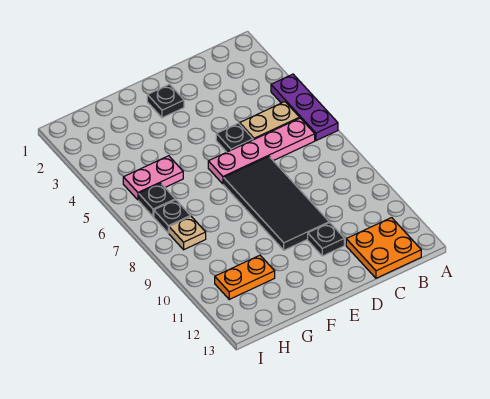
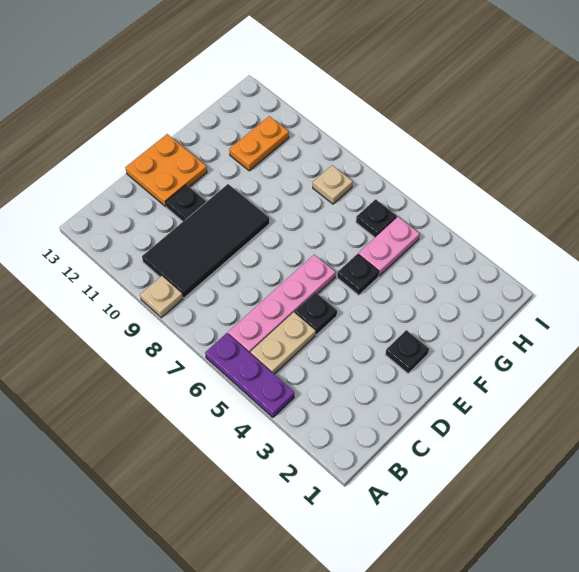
none -> tan plate A9 level 1
orange plate B12:C13 level 1 -> orange plate D12:E13 level 1
black tile D7:E10 level 1 -> black tile B9:E10 level 1
black plate H7 level 1 -> black plate F5 level 1

